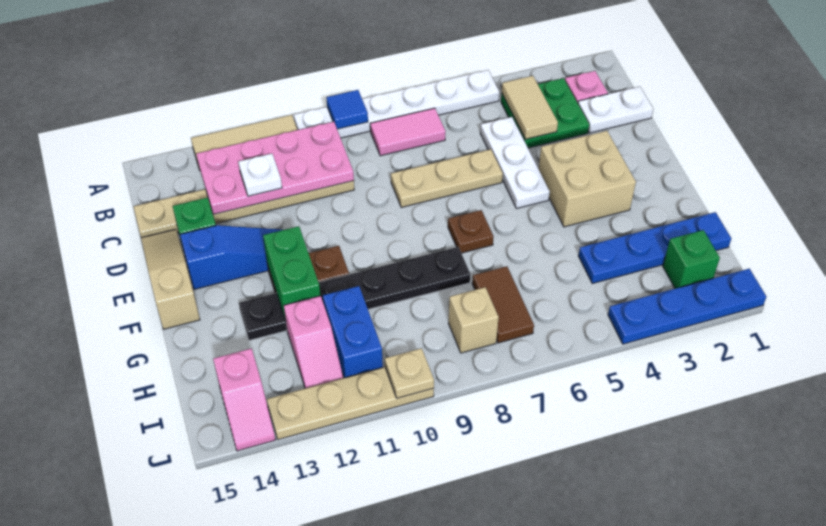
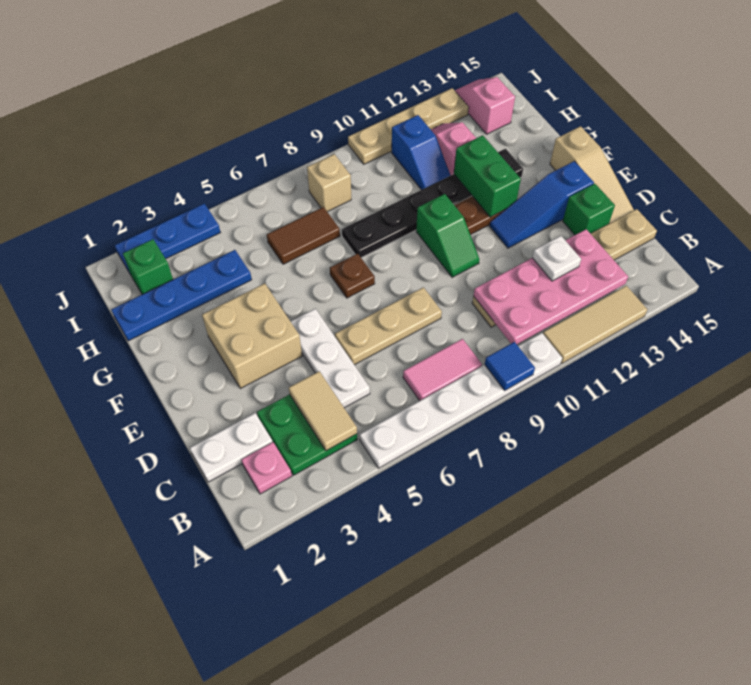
none -> green slope E10:F10 level 1 top F
brown tile H7:I7 level 1 -> brown tile H6:H7 level 1
blue brick H11:I11 level 1 -> blue slope H11:I11 level 1 top I
blue plate J1:J4 level 1 -> blue plate J2:J4 level 1
tan plate J10 level 2 -> none

